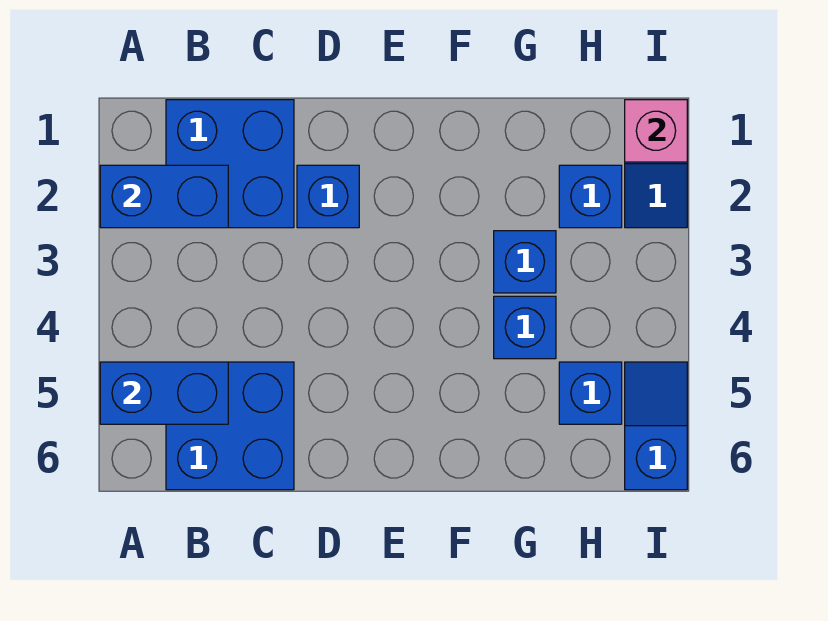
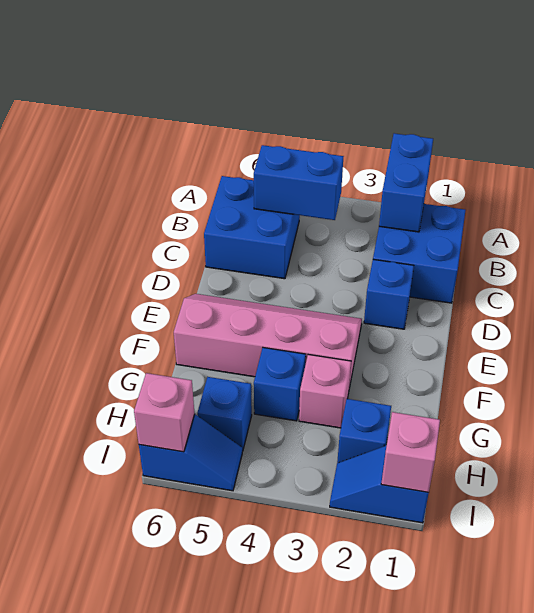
blue brick A5:B5 level 2 -> blue brick B4:B5 level 2
none -> pink slope E3:F6 level 1 top F
blue brick G3 level 1 -> pink brick G3 level 1
none -> pink brick I6 level 2

